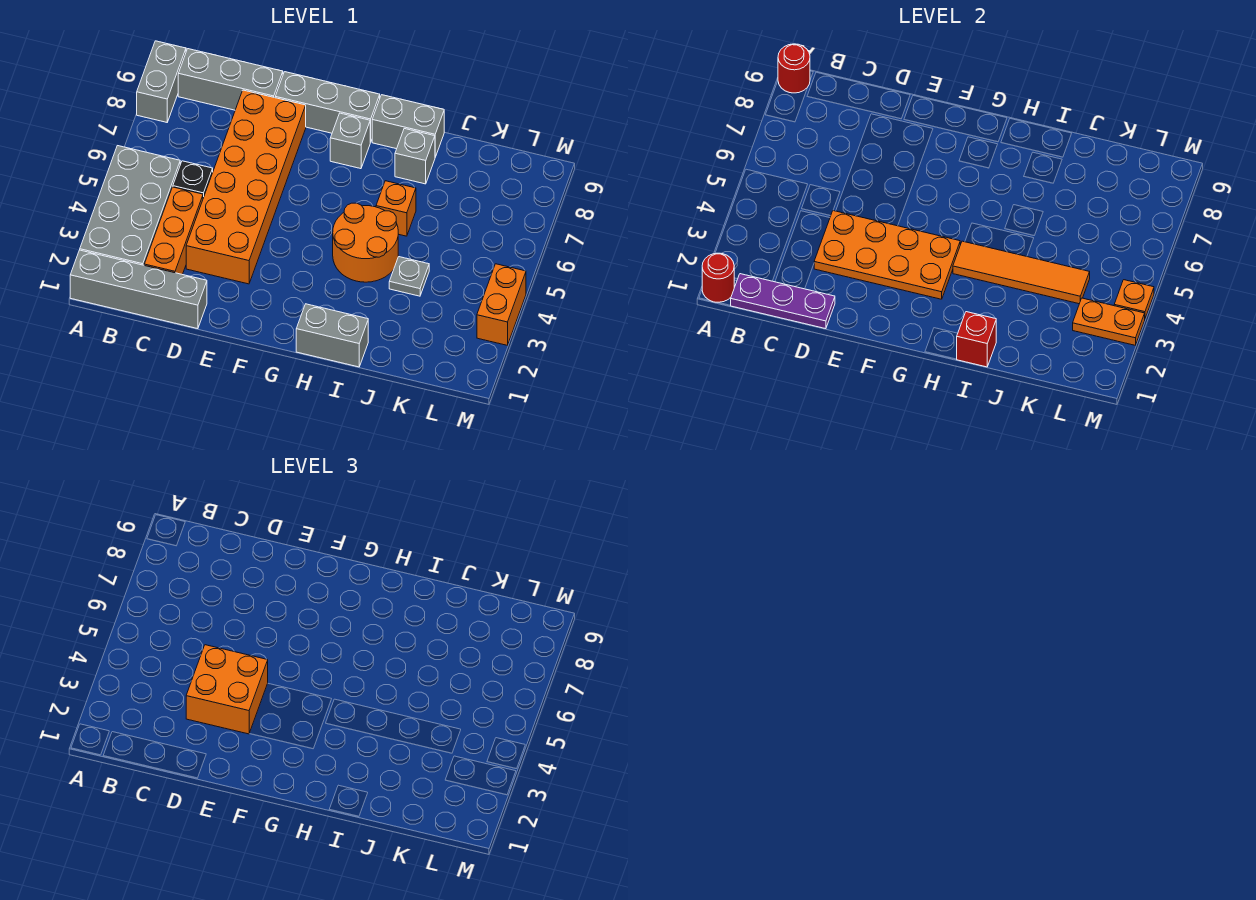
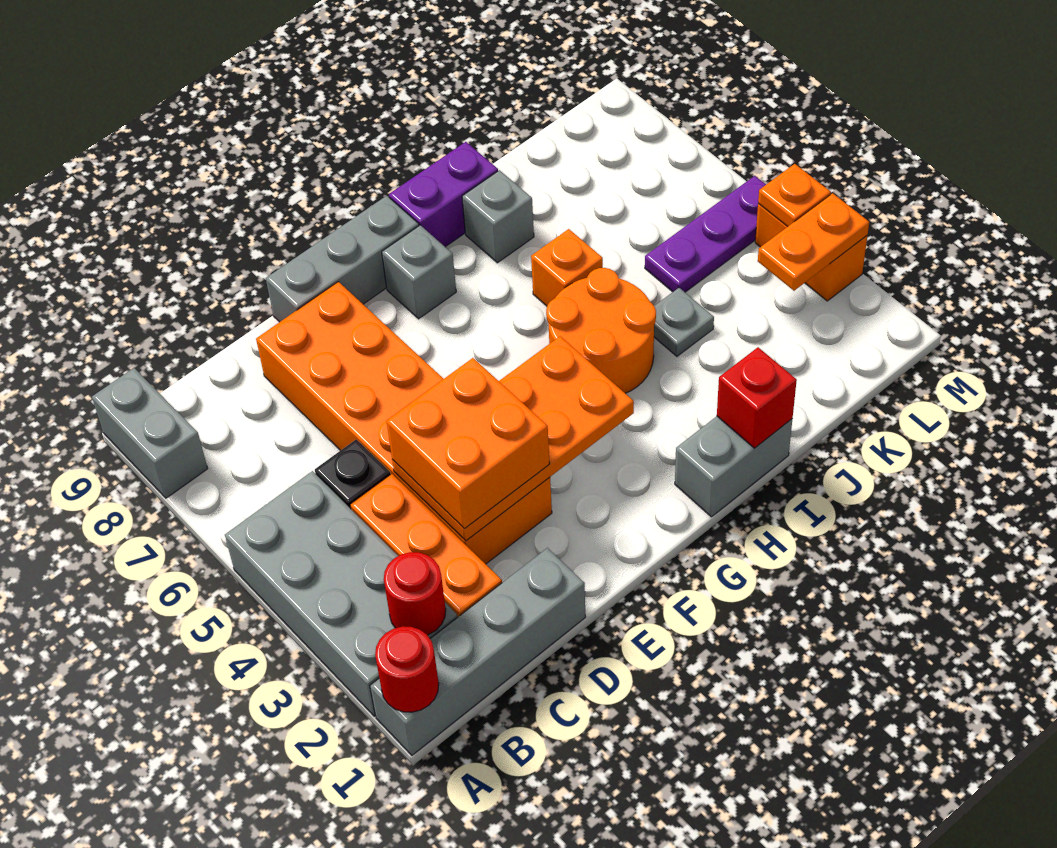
red round brick A9 level 2 -> red round brick B2 level 2
purple plate B1:D1 level 2 -> purple plate K5:M5 level 1
grey brick B9:D9 level 1 -> none
orange tile H4:K4 level 2 -> none
grey brick H9:I9 level 1 -> purple brick H9:I9 level 1

